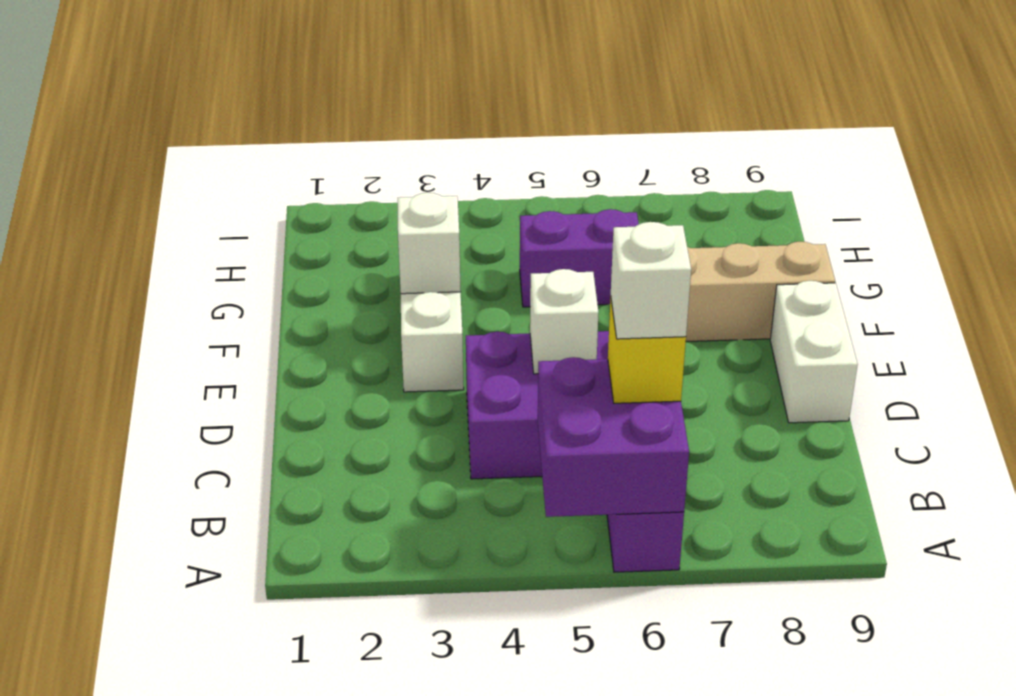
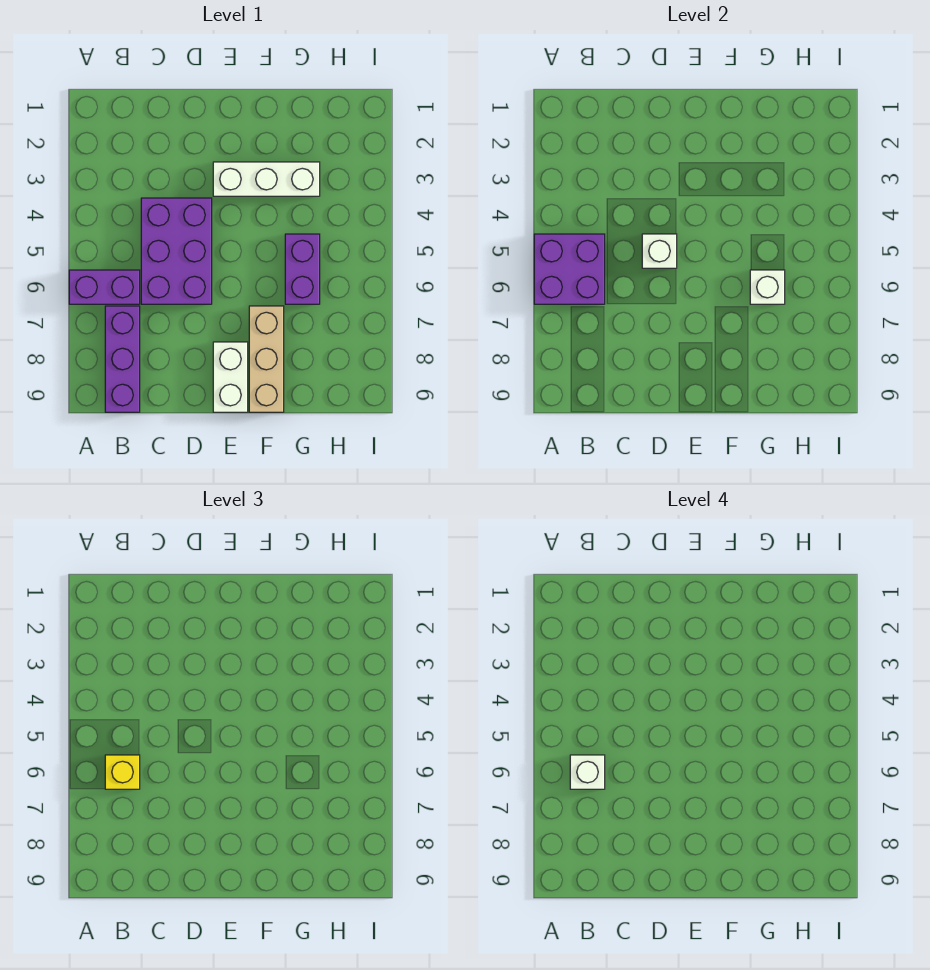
none -> purple brick B7:B9 level 1
white brick D9:E9 level 1 -> white brick E8:E9 level 1
white brick F3 level 2 -> white brick G6 level 2

